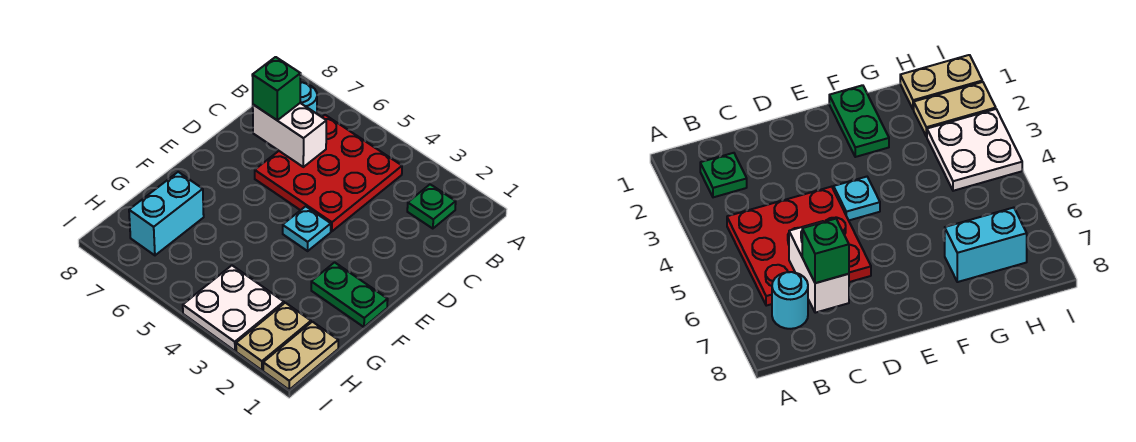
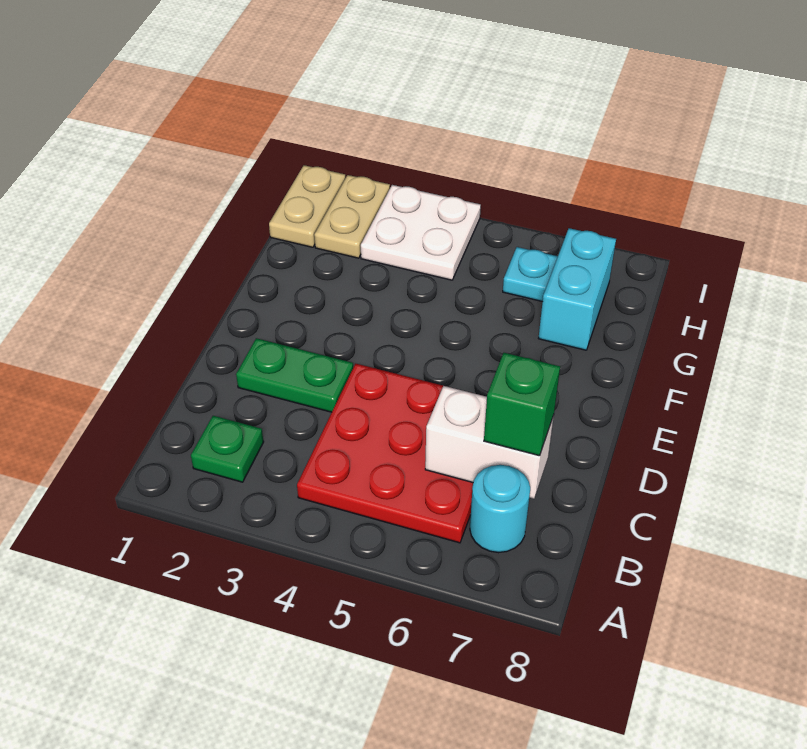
cyan plate E4 level 1 -> cyan plate H6 level 1
green plate F1:F2 level 1 -> green plate D2:D3 level 1

